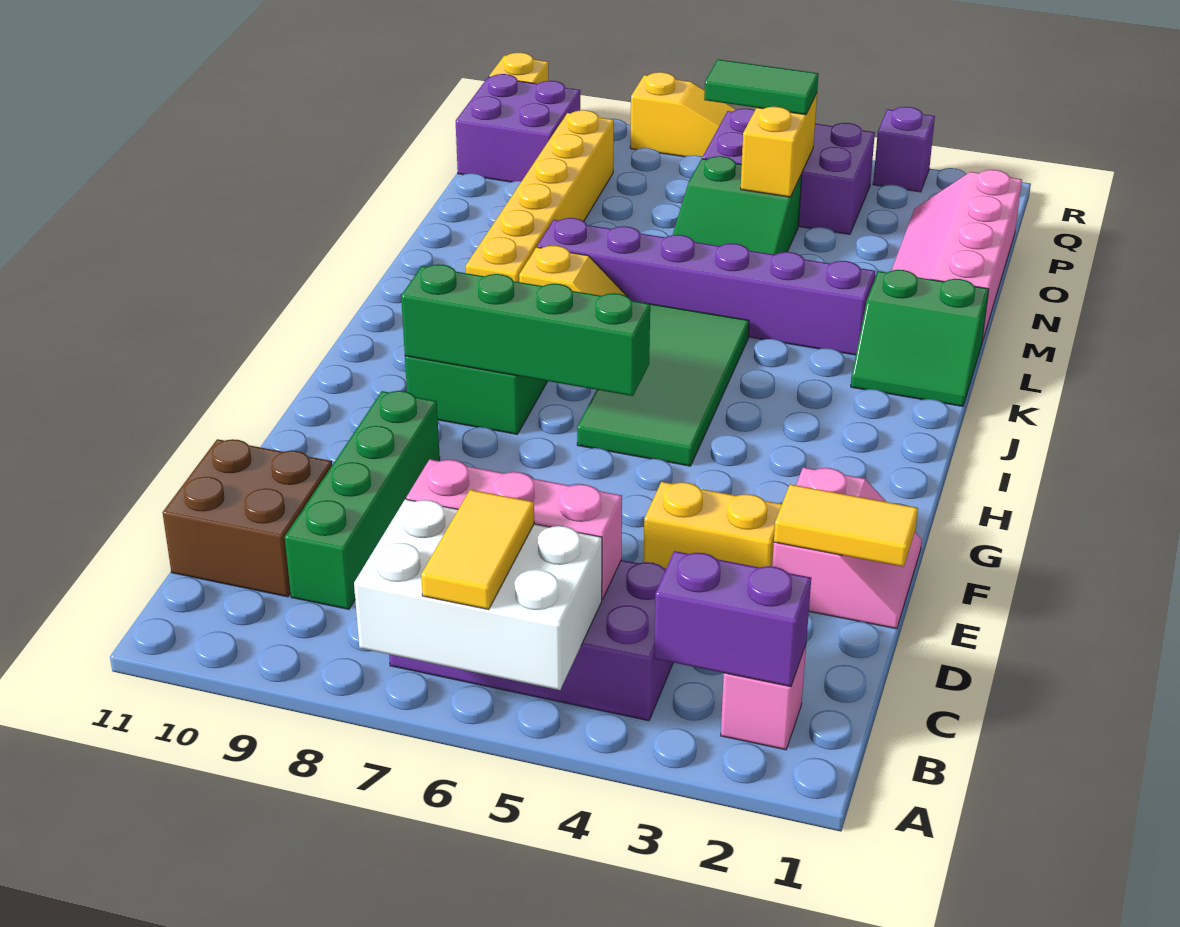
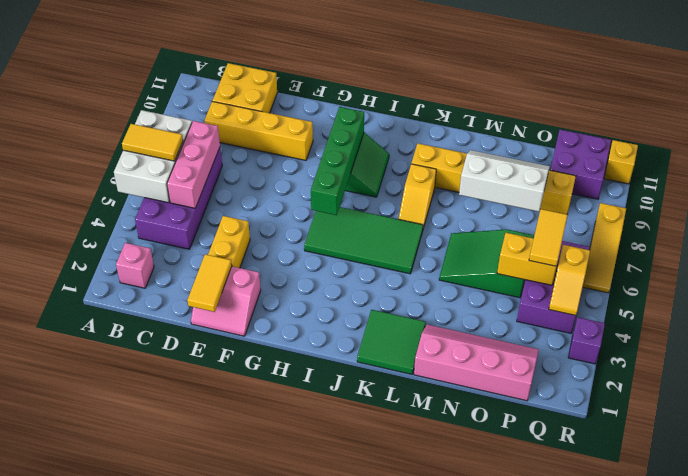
purple brick B2:B3 level 2 -> none
green brick C9:F9 level 1 -> yellow brick C9:F9 level 1
brown brick C10:D11 level 1 -> yellow brick C10:D11 level 1
green slope K1:L2 level 1 top L -> green tile K1:L2 level 1
purple brick L3:L8 level 1 -> none
none -> white slope M8:O9 level 2 top 8
green tile P5:P6 level 3 -> yellow tile P5:P6 level 3
none -> yellow slope Q4:Q5 level 2 top 5

